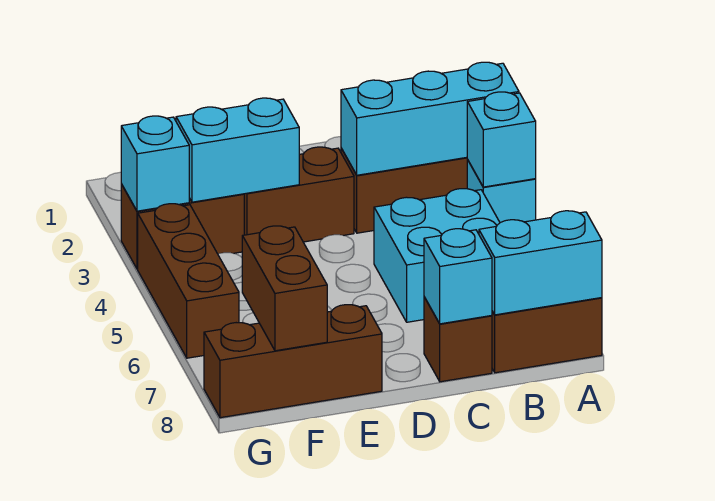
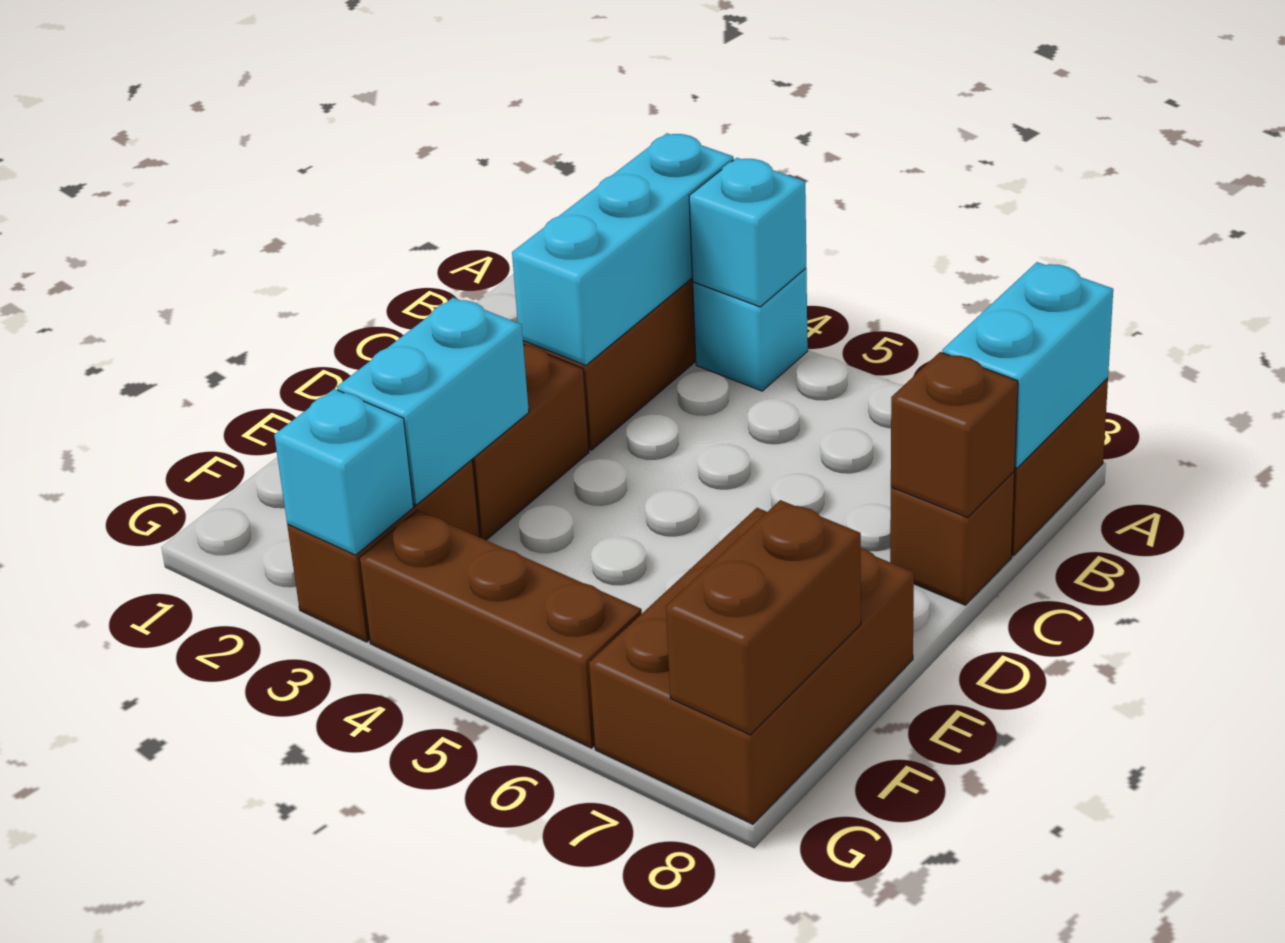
cyan brick B5:C6 level 1 -> none
cyan brick C8 level 2 -> brown brick C8 level 2
brown brick E8:G8 level 1 -> brown brick E7:G8 level 1
brown brick F7:F8 level 2 -> brown brick F8:G8 level 2

